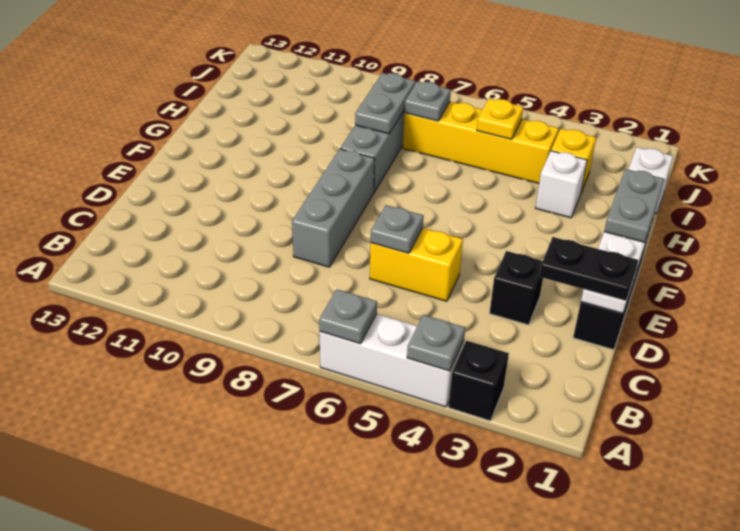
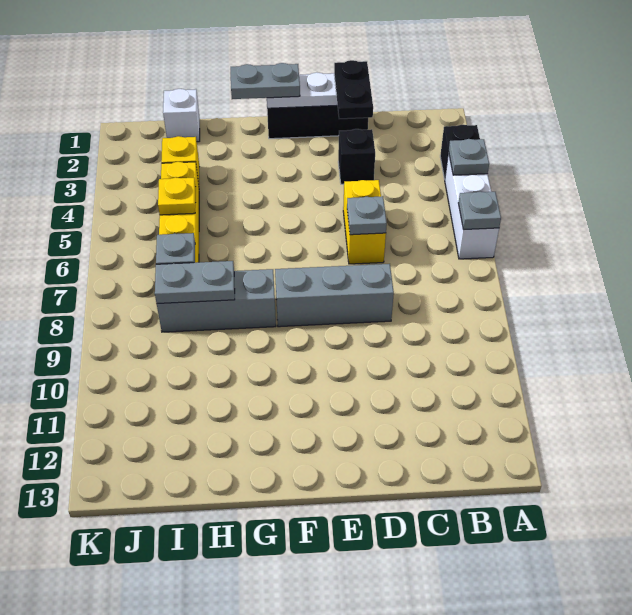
white brick H3 level 1 -> none

